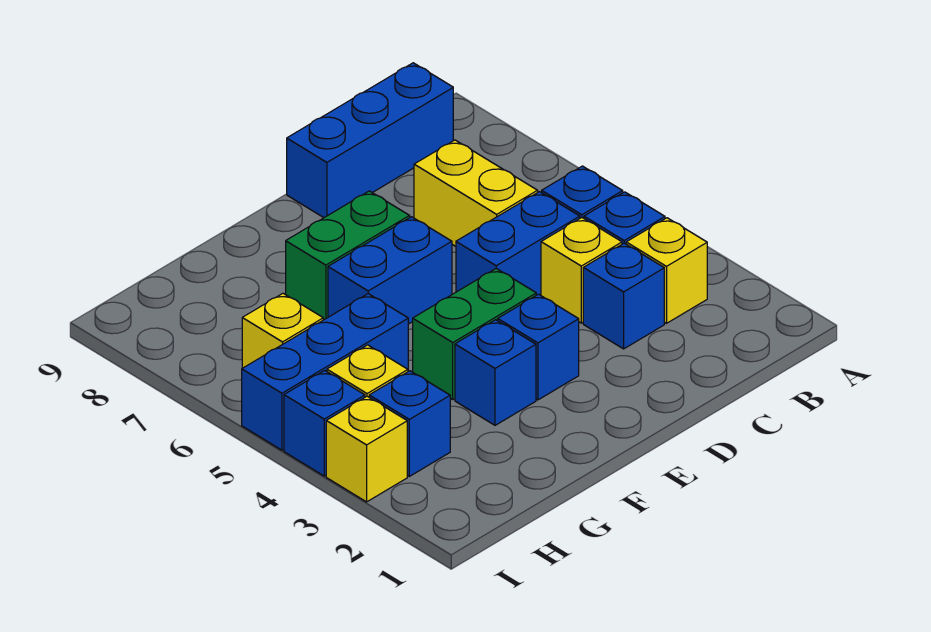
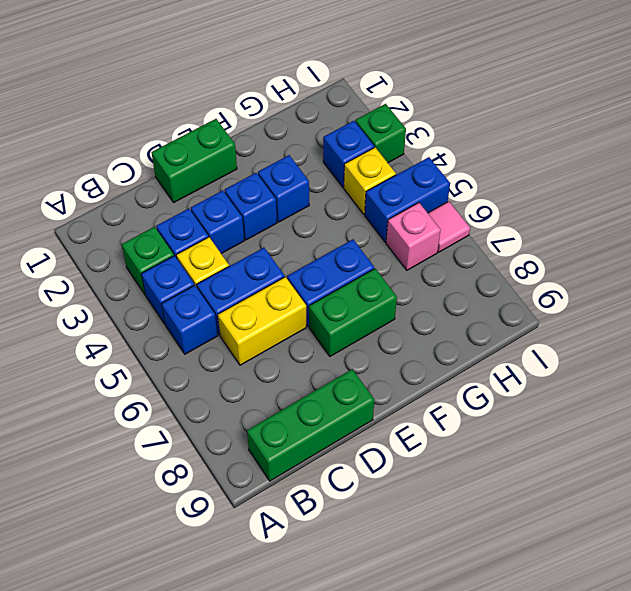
yellow brick B3 level 1 -> green brick B3 level 1
blue brick B9:D9 level 1 -> green brick B9:D9 level 1
yellow brick C6:C7 level 1 -> yellow brick C6:D6 level 1
green brick E4:F4 level 1 -> green brick D1:E1 level 1
blue brick G5:I5 level 1 -> blue brick H5:I5 level 1
yellow brick H6 level 1 -> pink brick H6 level 1
yellow brick I3 level 1 -> green brick I3 level 1
blue brick I4 level 1 -> blue brick D3 level 1
none -> pink tile I6 level 1

